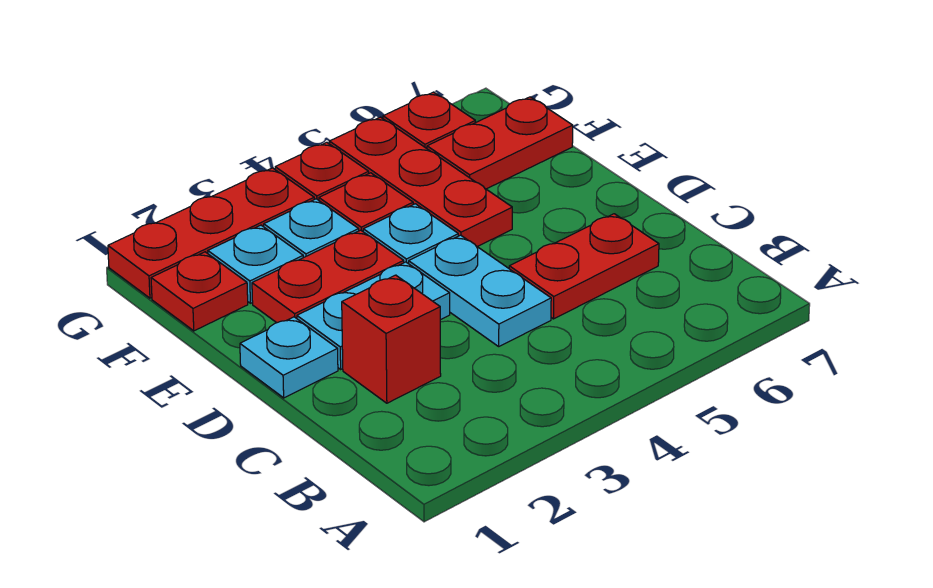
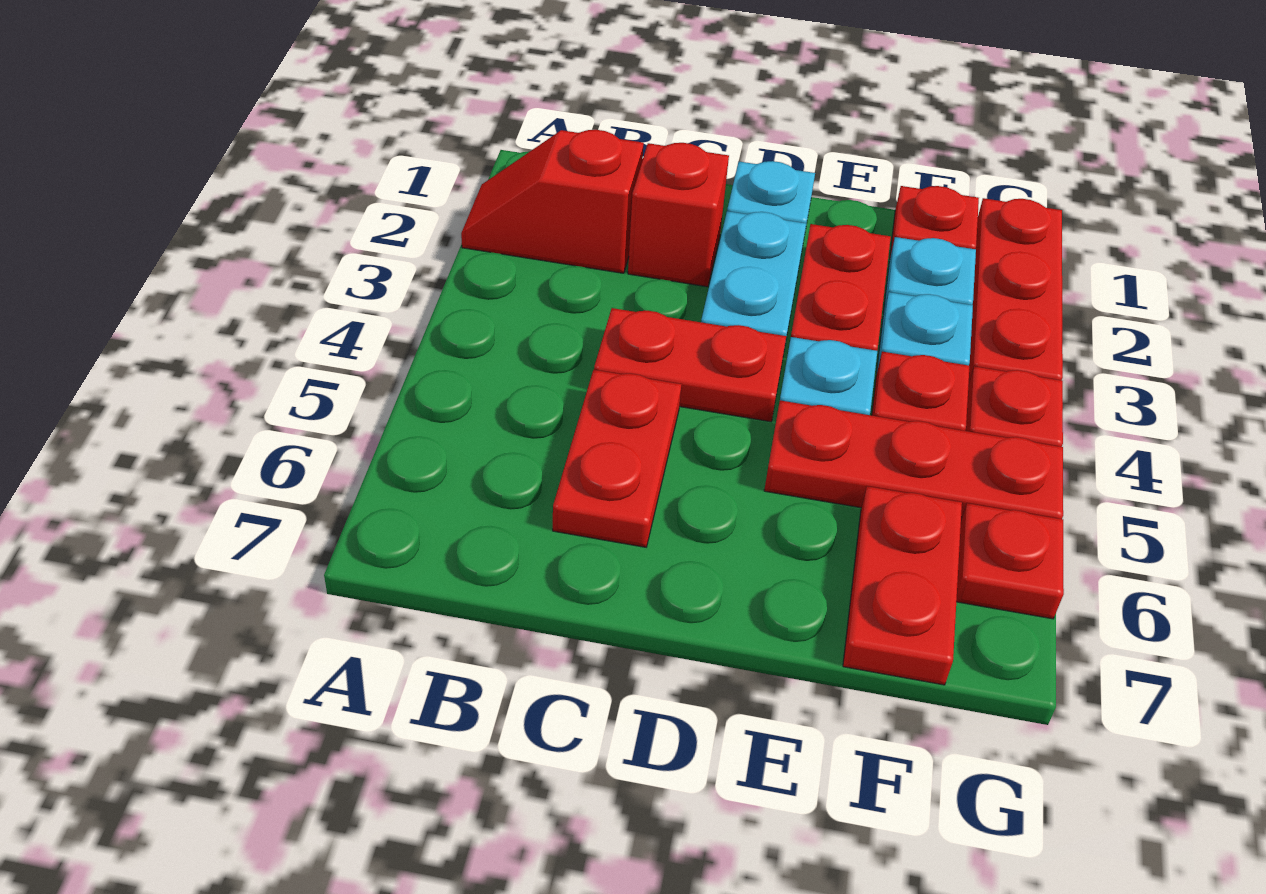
none -> red slope A2:B2 level 1 top B
cyan plate C4:D4 level 1 -> red plate C4:D4 level 1

